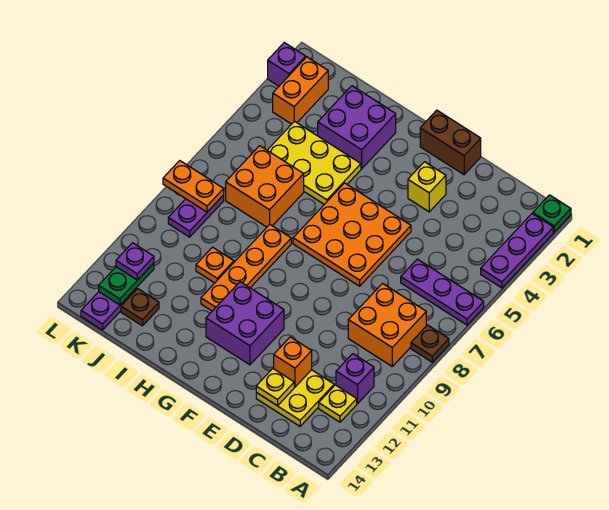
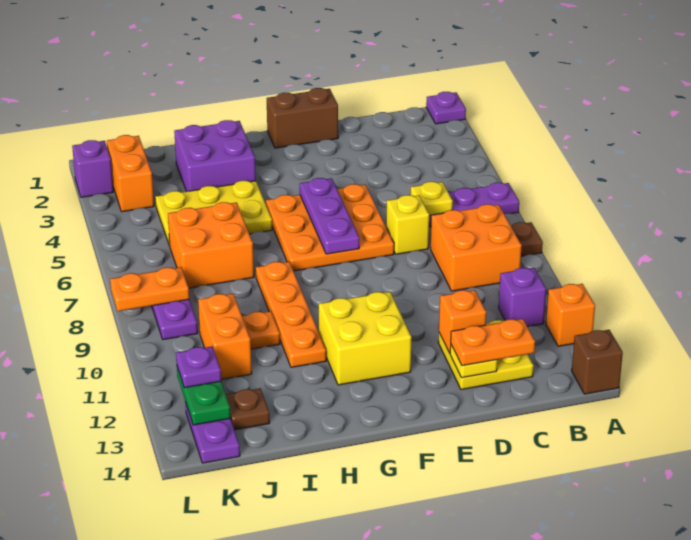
green plate A1 level 1 -> purple plate A1 level 1
purple plate A2:A4 level 1 -> purple plate F5:F7 level 2
none -> orange brick A12 level 1
none -> brown brick A14 level 1
yellow plate B12 level 1 -> yellow plate C6 level 2
none -> orange plate C13:D13 level 3
yellow brick E3 level 1 -> yellow brick D7 level 1
purple brick F11:G12 level 1 -> yellow brick F11:G12 level 1
none -> orange brick J10:J11 level 1

